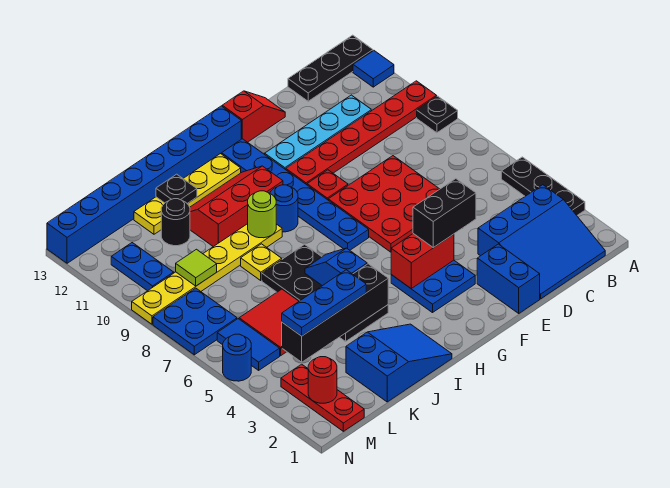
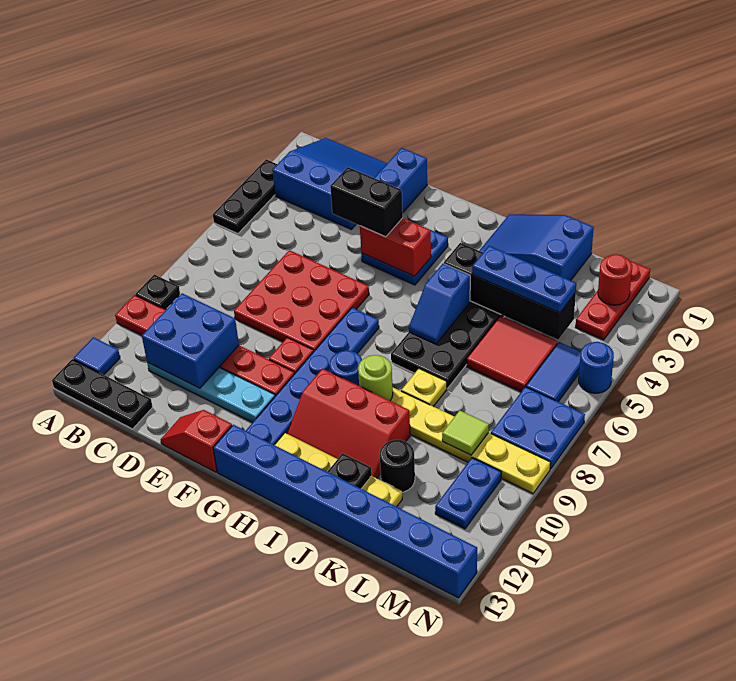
none -> blue brick C10:D11 level 2

